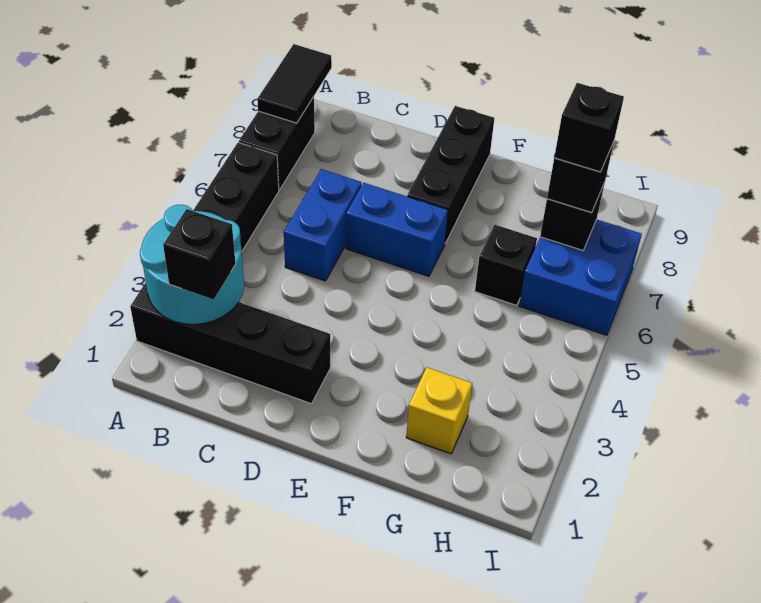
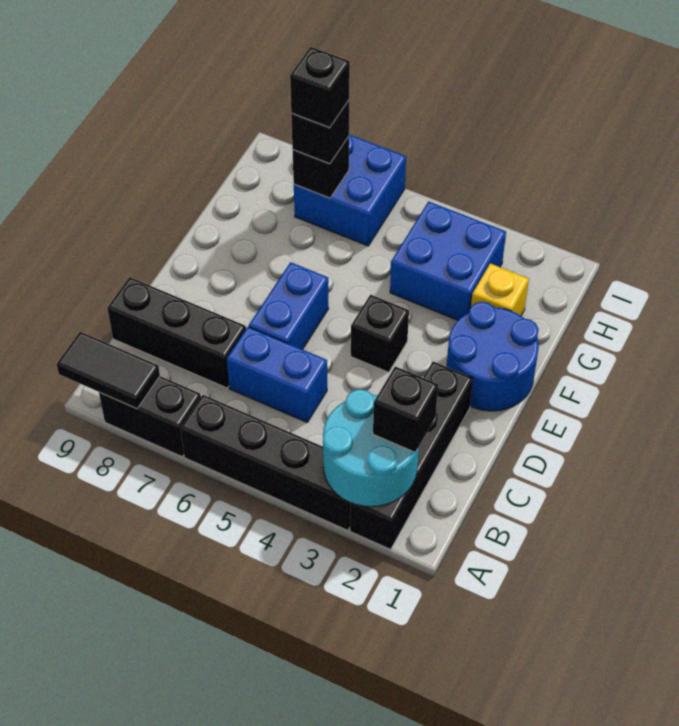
none -> blue round brick E1:F2 level 1
black brick E7:E9 level 1 -> black brick C7:C9 level 1
none -> blue brick G3:H4 level 1
black brick G6 level 1 -> black brick E4 level 1

